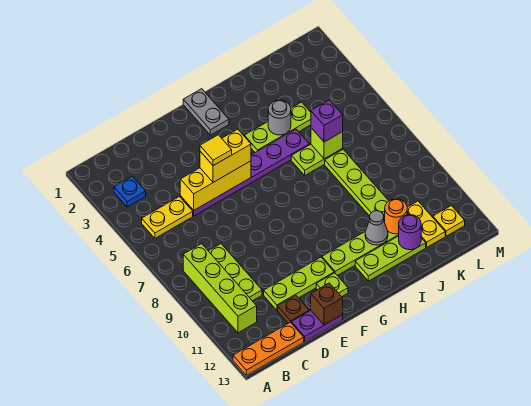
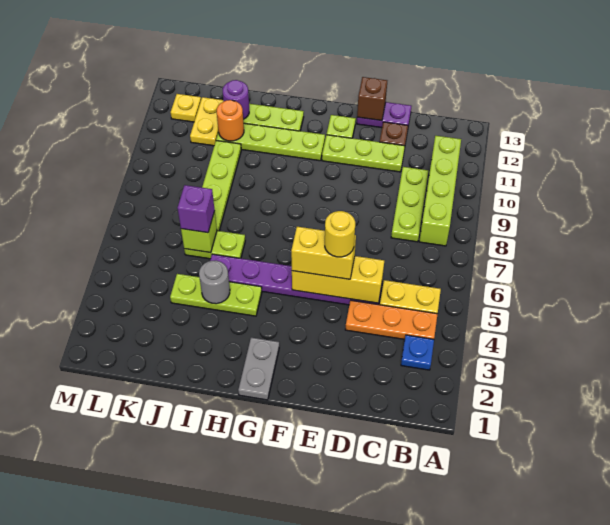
orange plate A13:C13 level 1 -> orange plate B4:D4 level 1
yellow tile E5 level 4 -> yellow round brick E5 level 4
grey cone I11 level 2 -> none

